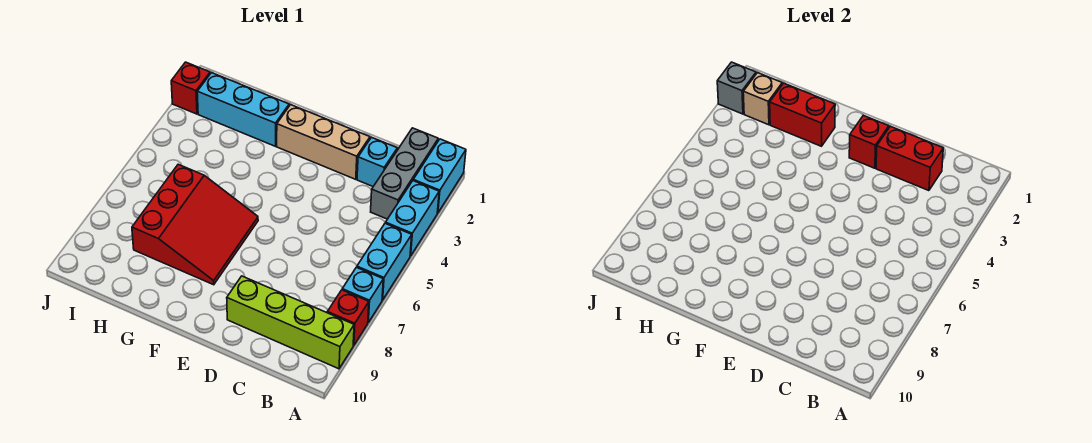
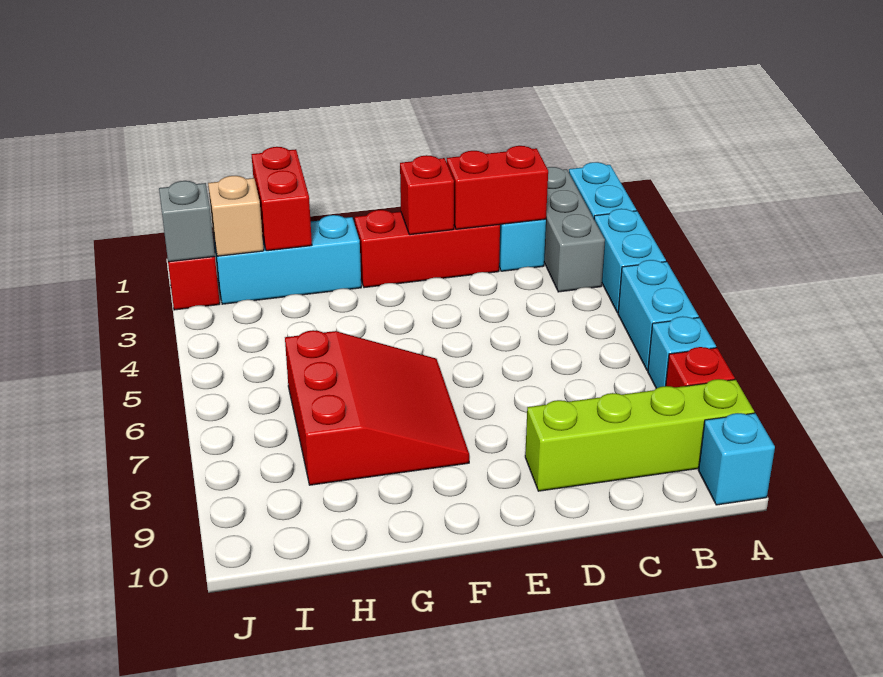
none -> cyan brick A10 level 1
tan brick D2:F2 level 1 -> red brick D2:F2 level 1
red brick G2:H2 level 2 -> red brick H1:H2 level 2

